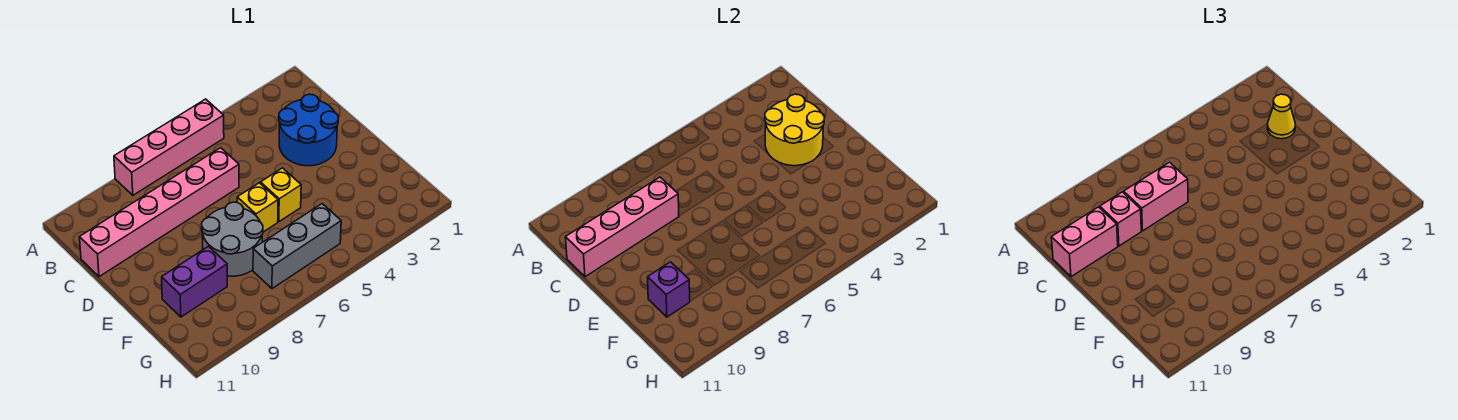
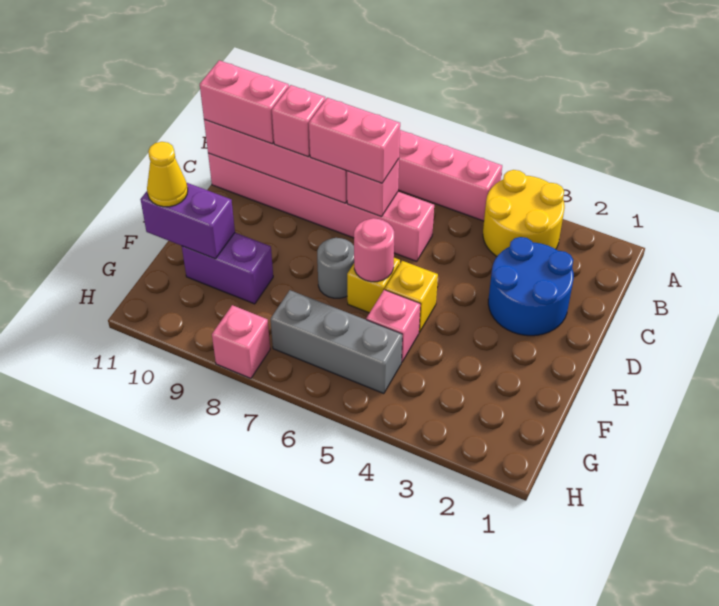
yellow round brick C2:D3 level 2 -> yellow round brick A3:B4 level 1
yellow cone C2 level 3 -> yellow cone F11 level 3
none -> pink brick C7 level 2
none -> pink round brick E6 level 2
grey round brick E7:F8 level 1 -> grey round brick E7 level 1
none -> pink brick F5 level 1
purple brick F10 level 2 -> purple brick F10:F11 level 2
none -> pink brick H8 level 1

